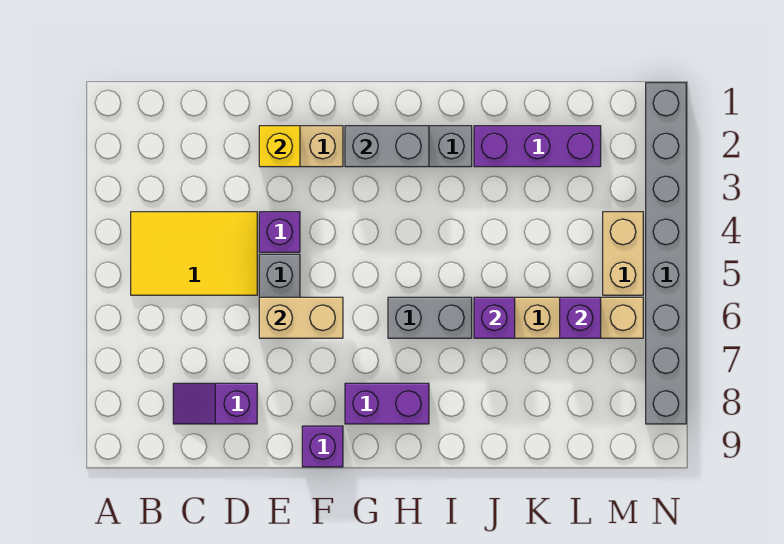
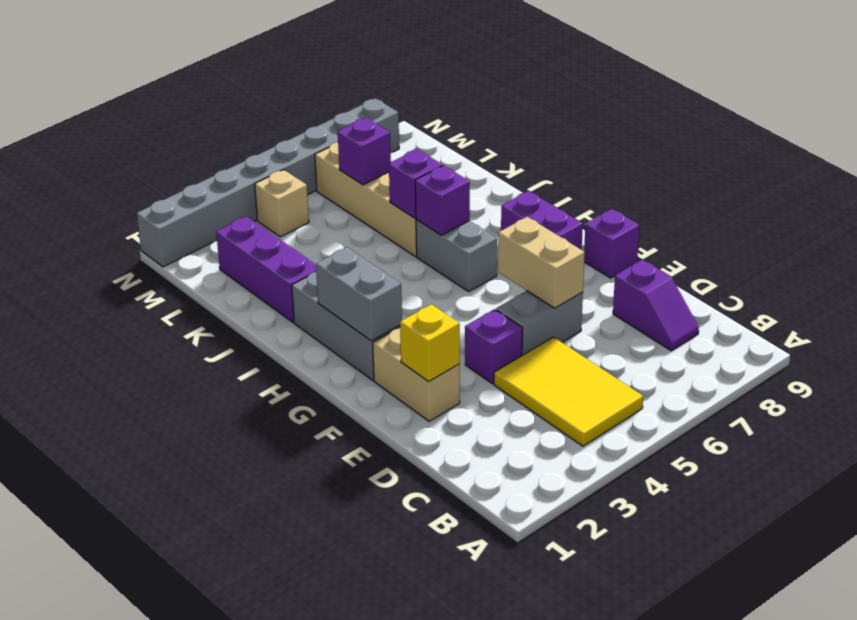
none -> purple brick I6 level 2
tan brick M4:M5 level 1 -> tan brick M4 level 1

